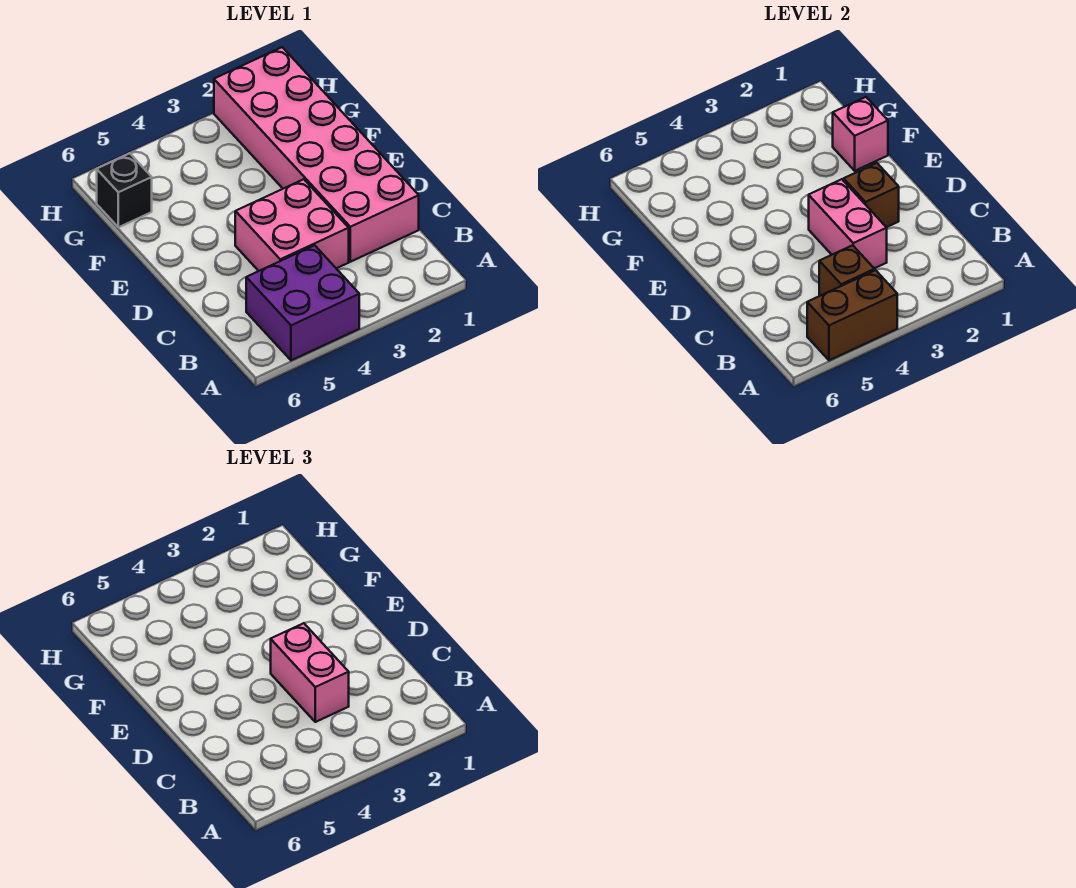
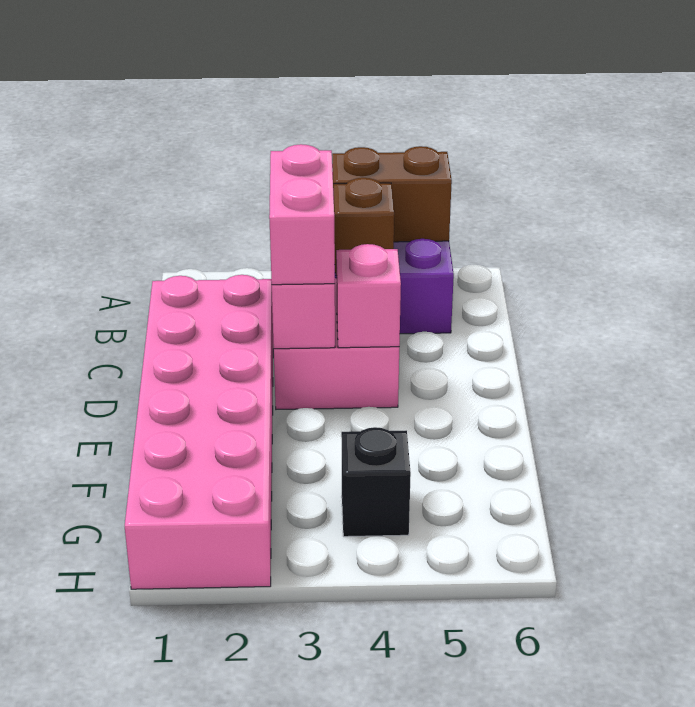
brown brick D2 level 2 -> none
pink brick F1 level 2 -> pink brick D4 level 2
black brick G6 level 1 -> black brick G4 level 1

